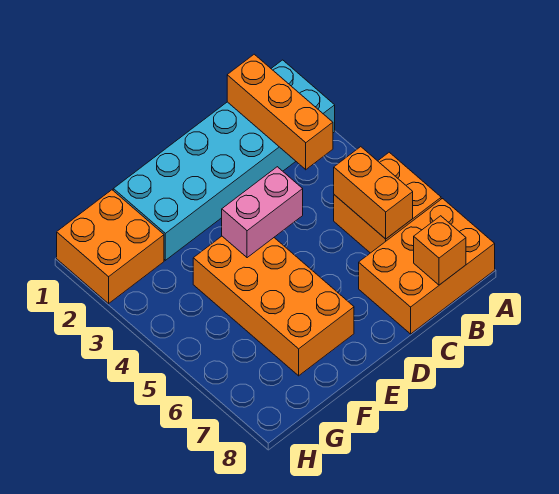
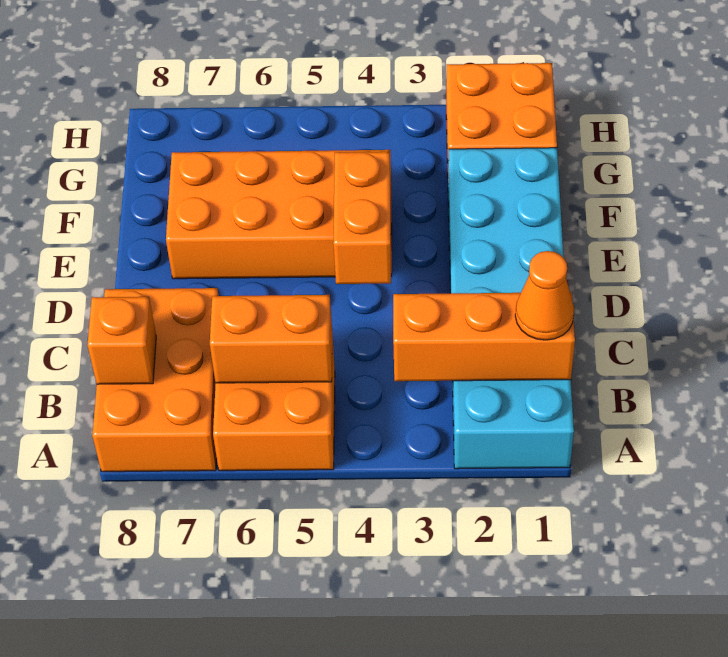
none -> orange cone B1 level 3
pink brick D4:E4 level 2 -> orange brick D4:E4 level 2

